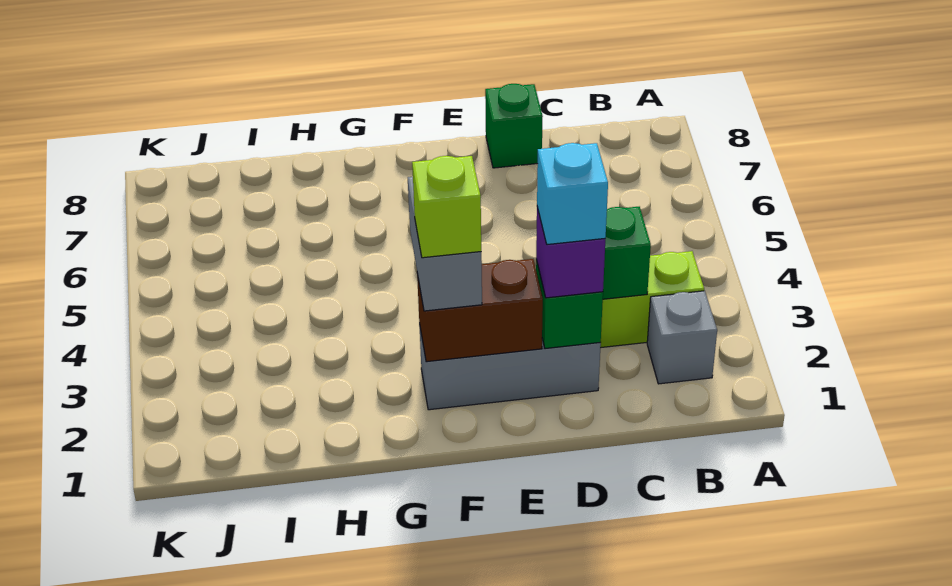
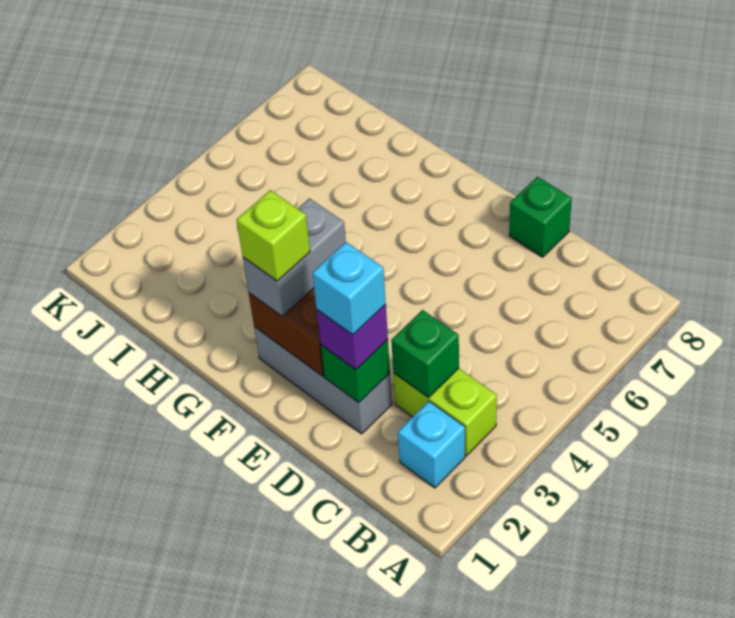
grey brick B2 level 1 -> cyan brick B2 level 1

